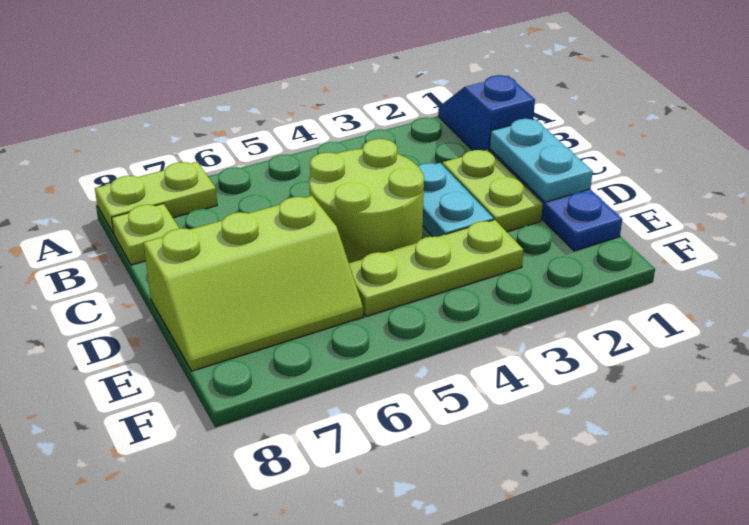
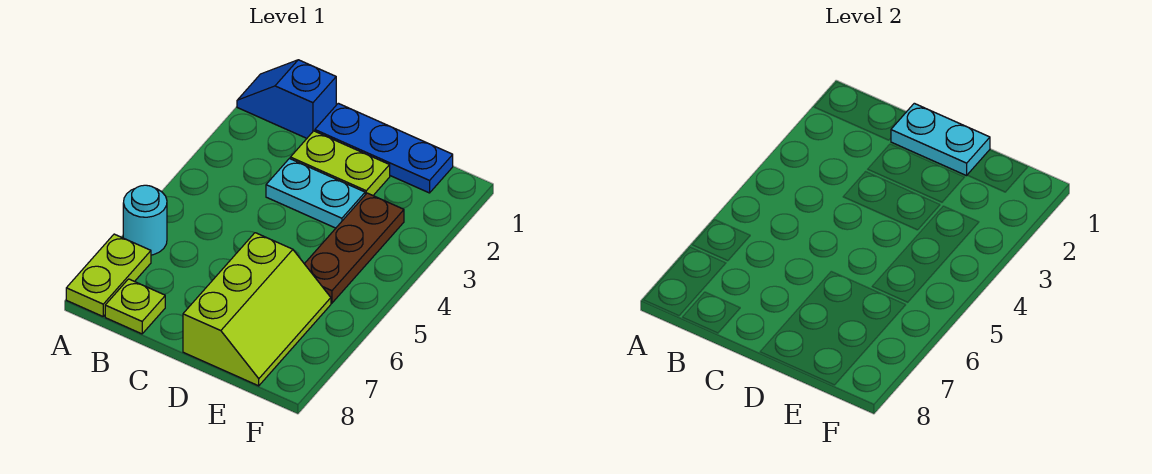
none -> cyan round brick A6 level 1
lime round brick C4:D5 level 1 -> none
lime plate E3:E5 level 1 -> brown plate E3:E5 level 1

